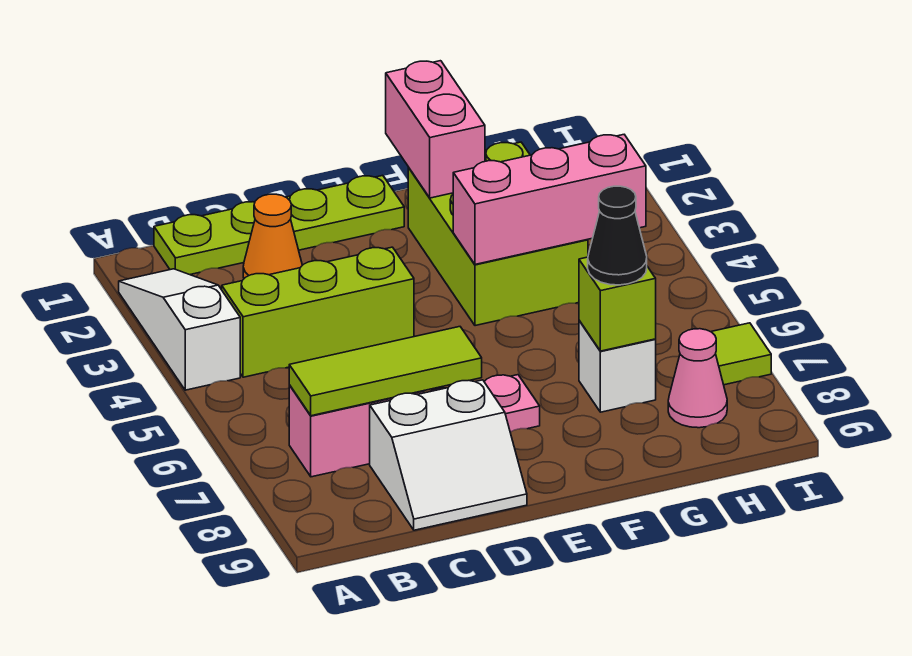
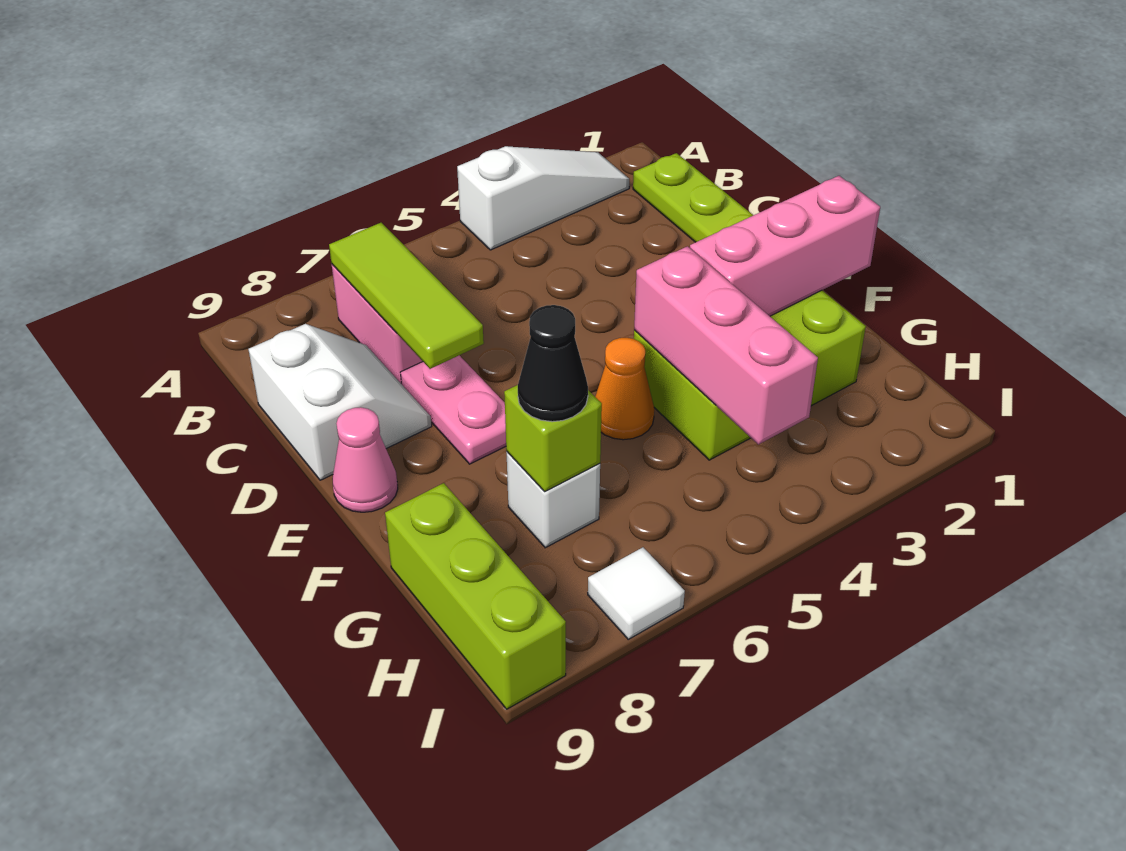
lime brick B4:D4 level 1 -> lime brick G9:I9 level 1
orange cone C2 level 1 -> orange cone F5 level 1
white slope C8:D9 level 1 top 8 -> white slope C8:D9 level 1 top 9
pink brick F1:F2 level 2 -> pink brick F1:F3 level 2
pink cone H8 level 1 -> pink cone E9 level 1
lime tile I7 level 1 -> white tile I7 level 1

